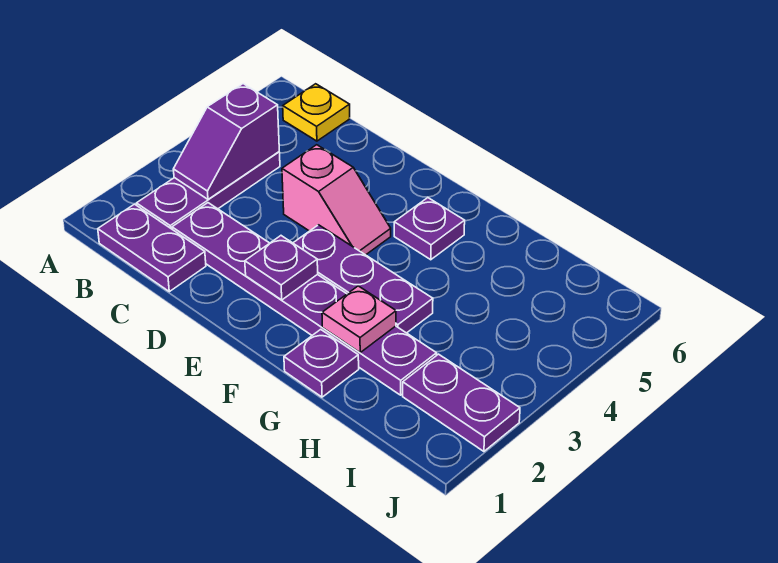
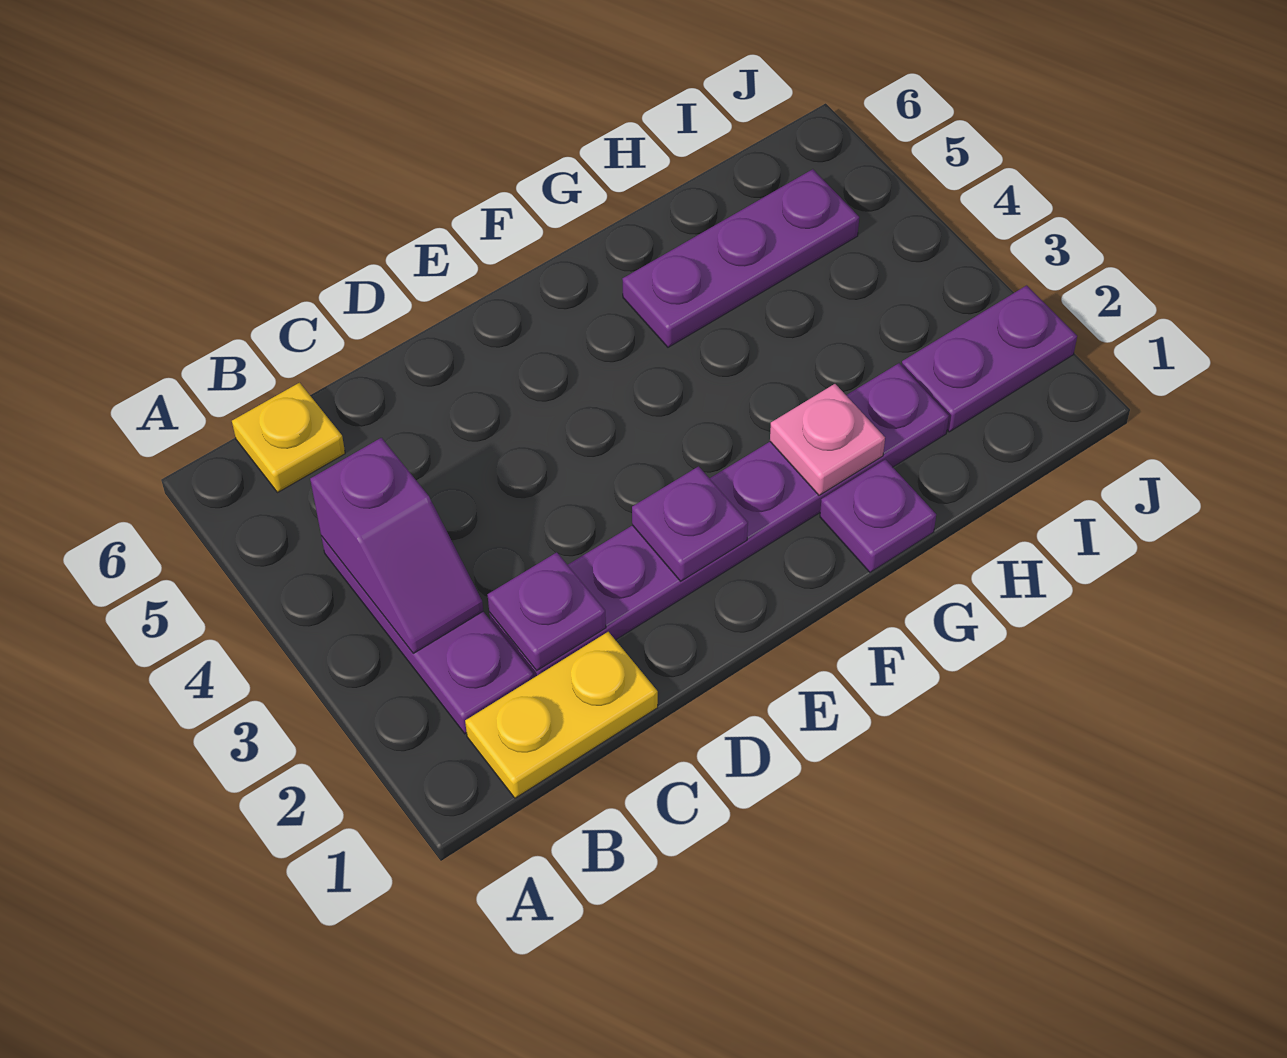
purple plate B1:C1 level 1 -> yellow plate B1:C1 level 1
pink slope D4:E4 level 1 top D -> none
purple plate E3:G3 level 1 -> purple plate G5:I5 level 1
purple plate F5 level 1 -> purple plate C2 level 2

